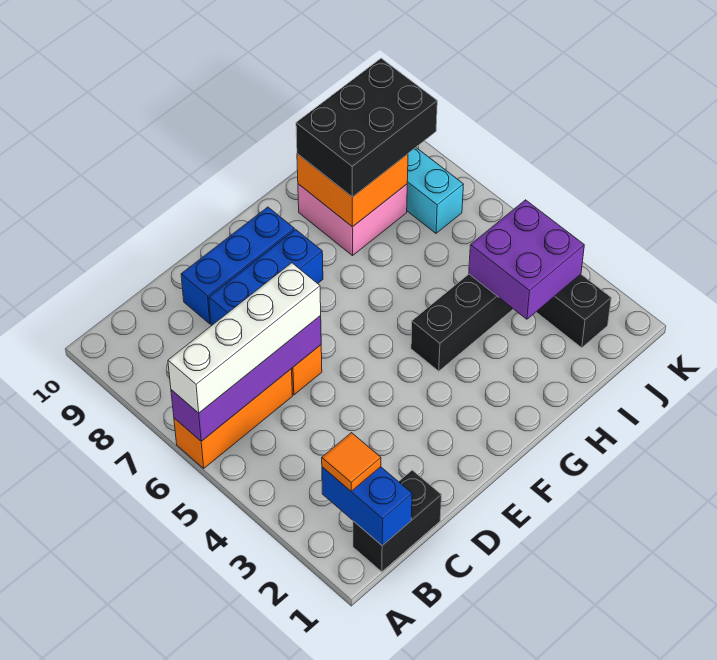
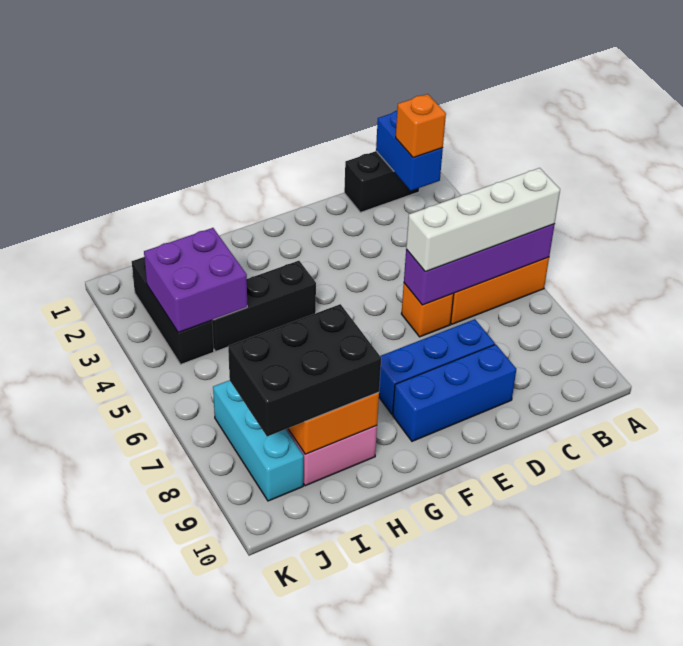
orange tile B2 level 3 -> orange brick B2 level 3

